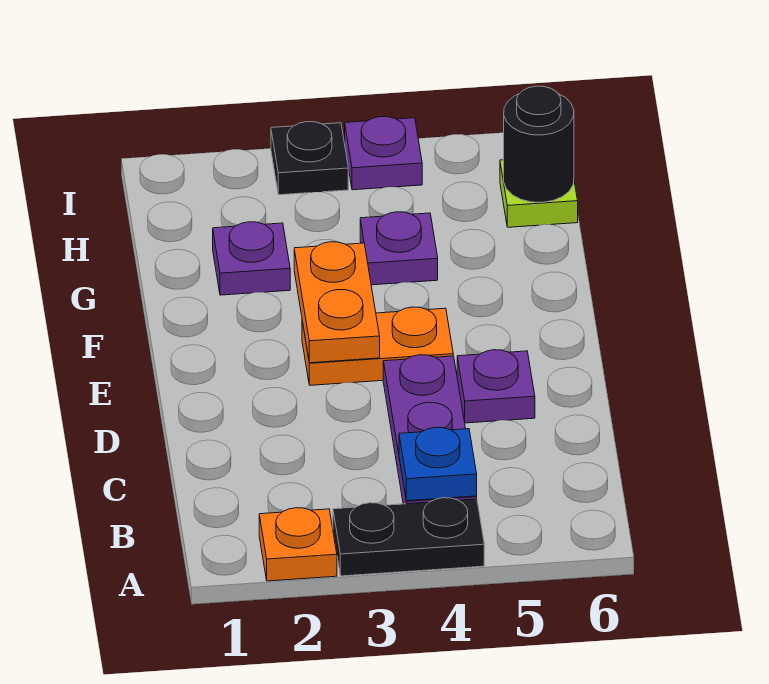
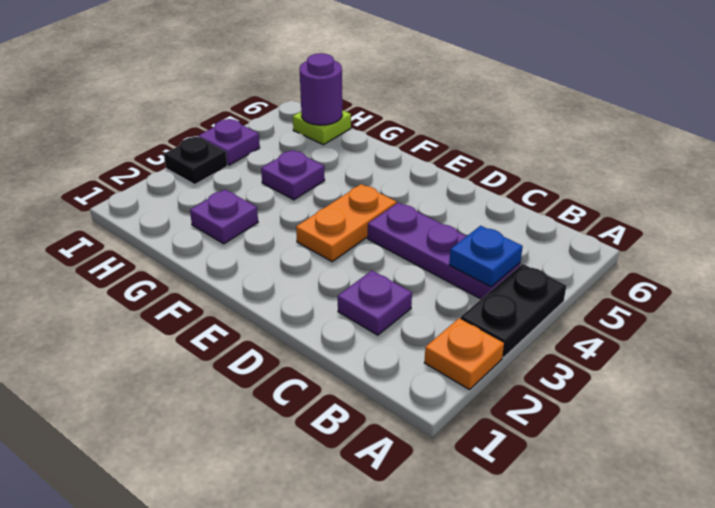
purple plate D5 level 1 -> purple plate C2 level 1
orange plate E3:F3 level 2 -> none
black round brick H6 level 2 -> purple round brick H6 level 2

